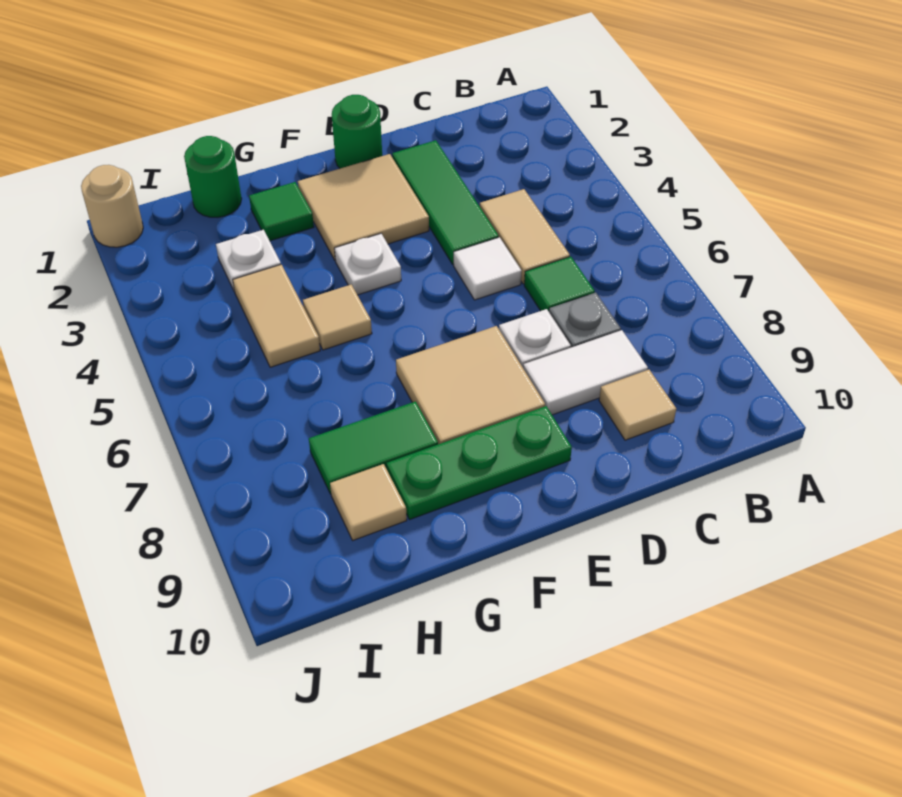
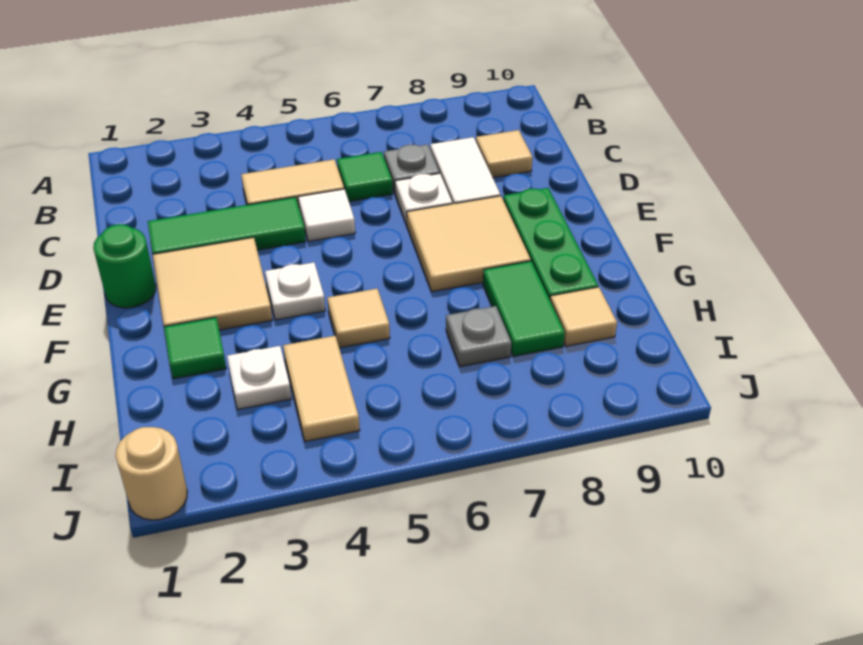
green round brick H1 level 1 -> none
tan tile H4:H5 level 1 -> tan tile H4:I4 level 1
none -> grey plate H7 level 1

